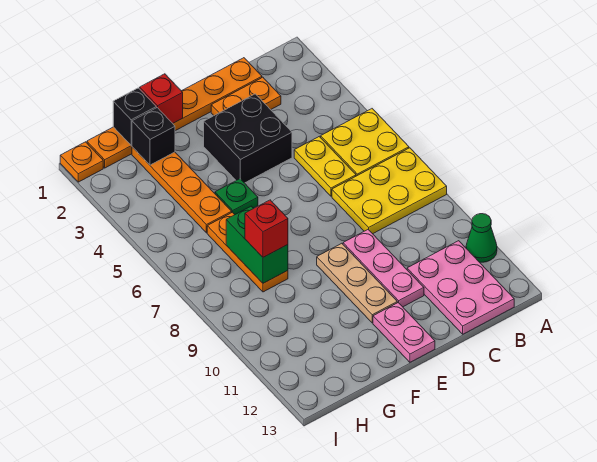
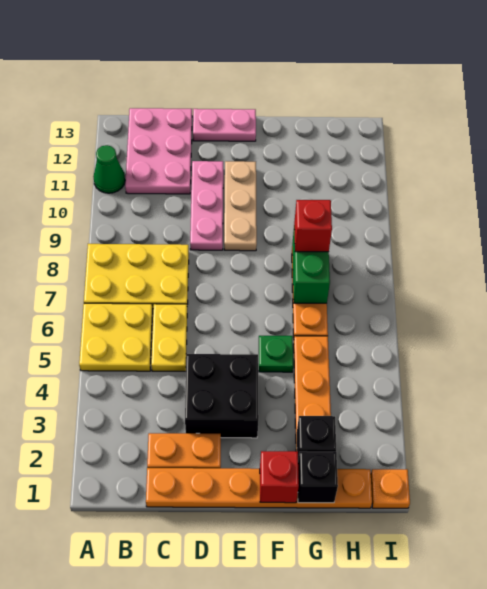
pink plate E12:E13 level 1 -> pink plate D13:E13 level 1

